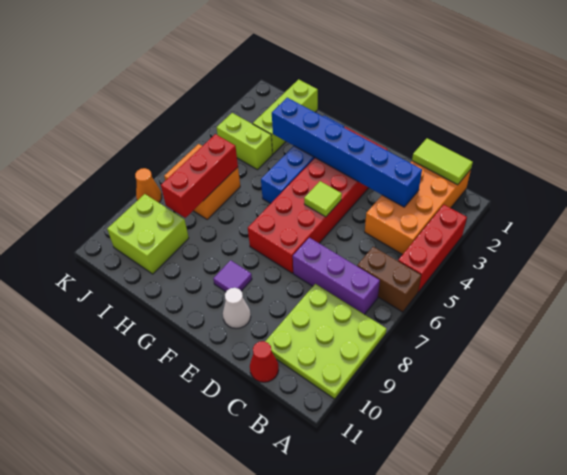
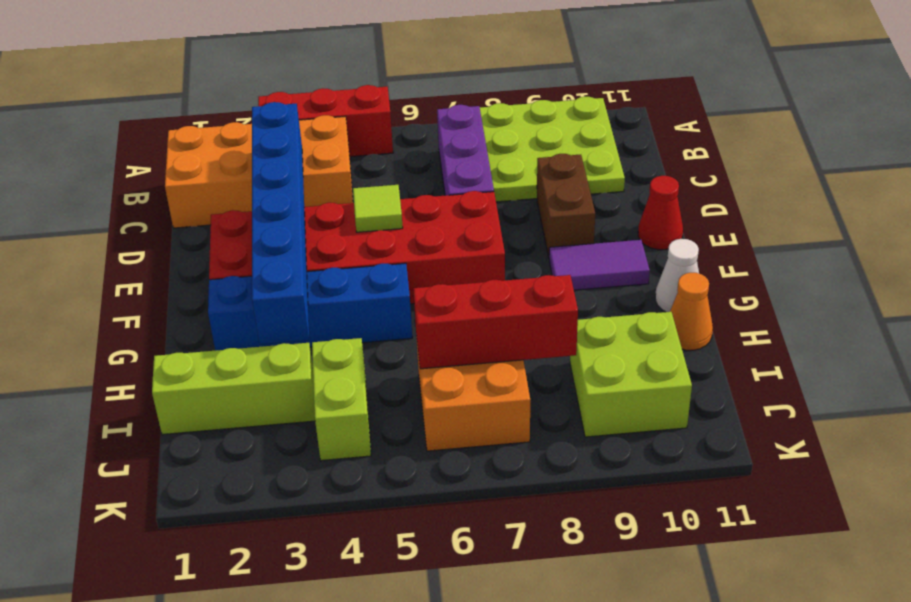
brown brick A6:B6 level 1 -> brown brick D9:E9 level 1
lime tile B1:C1 level 2 -> none
red cone C11 level 1 -> red cone E11 level 1
white cone E10 level 1 -> white cone G11 level 1
purple tile F9 level 1 -> purple tile F9:F10 level 1
orange cone K8 level 1 -> orange cone H11 level 1

